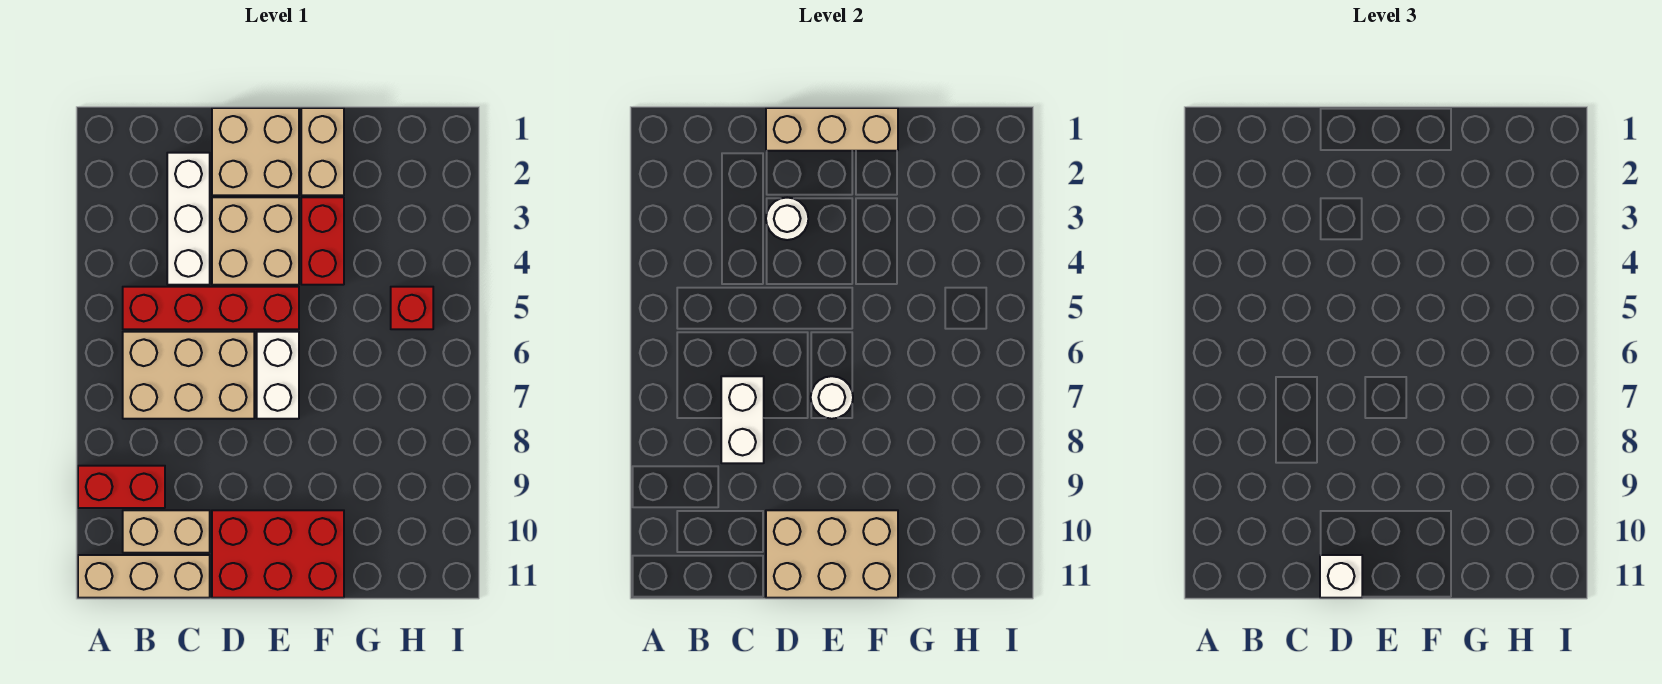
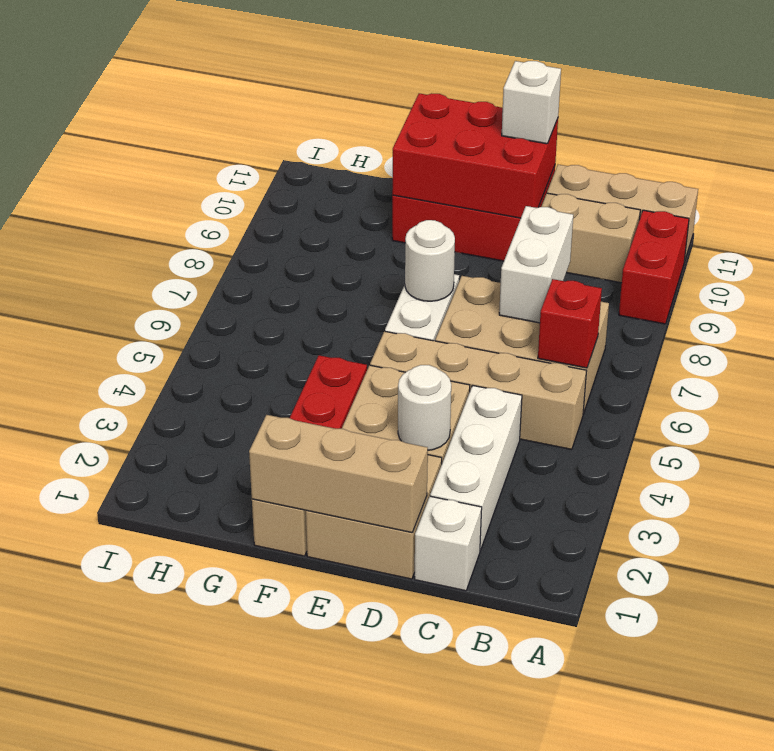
red brick A9:B9 level 1 -> red brick A9:A10 level 1
red brick B5:E5 level 1 -> tan brick B5:E5 level 1
none -> white brick C1 level 1
tan brick D10:F11 level 2 -> red brick D10:F11 level 2
red brick H5 level 1 -> red brick B6 level 2

